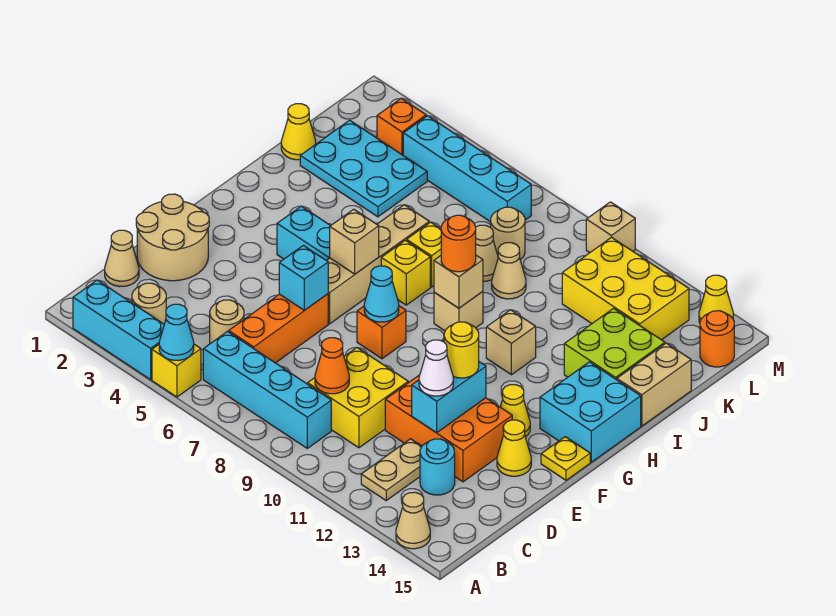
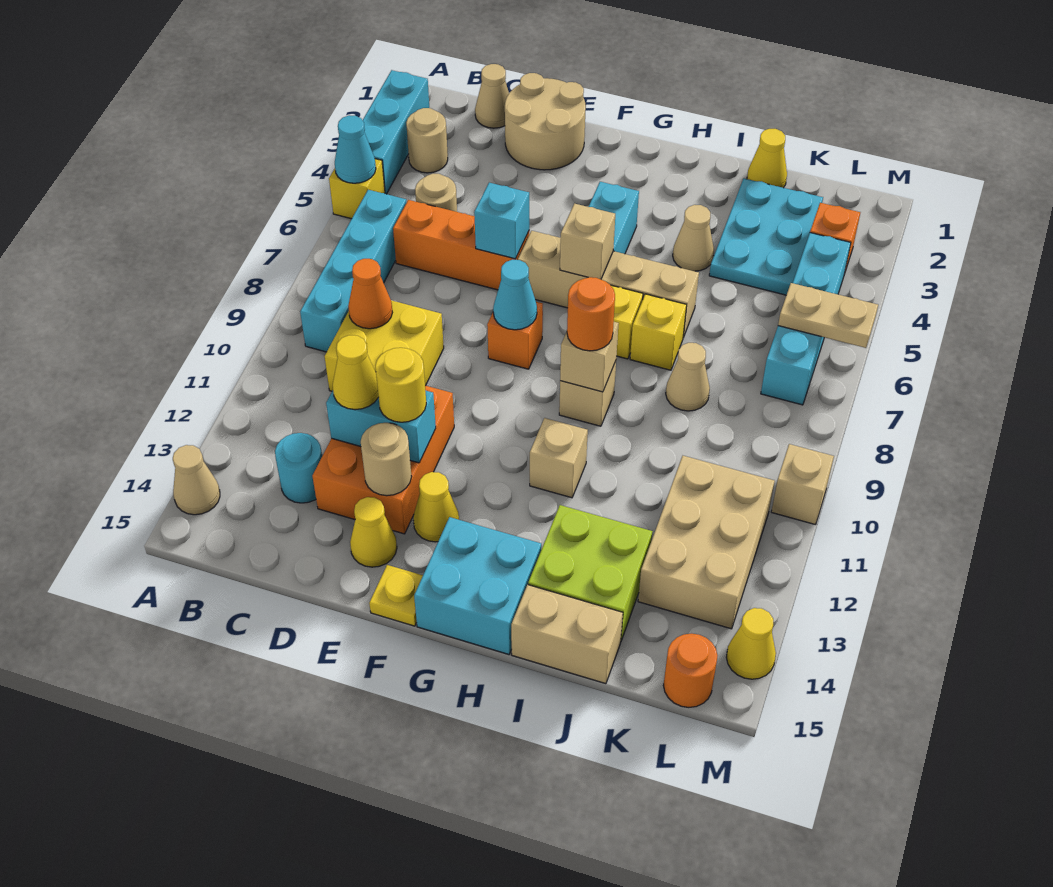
tan plate B12:C12 level 1 -> tan plate L6:M6 level 2
white cone D12 level 3 -> yellow cone D12 level 3
tan cone J9 level 1 -> tan cone I4 level 1
tan round brick K8 level 1 -> tan round brick E13 level 2
yellow brick K11:L13 level 1 -> tan brick K11:L13 level 1

